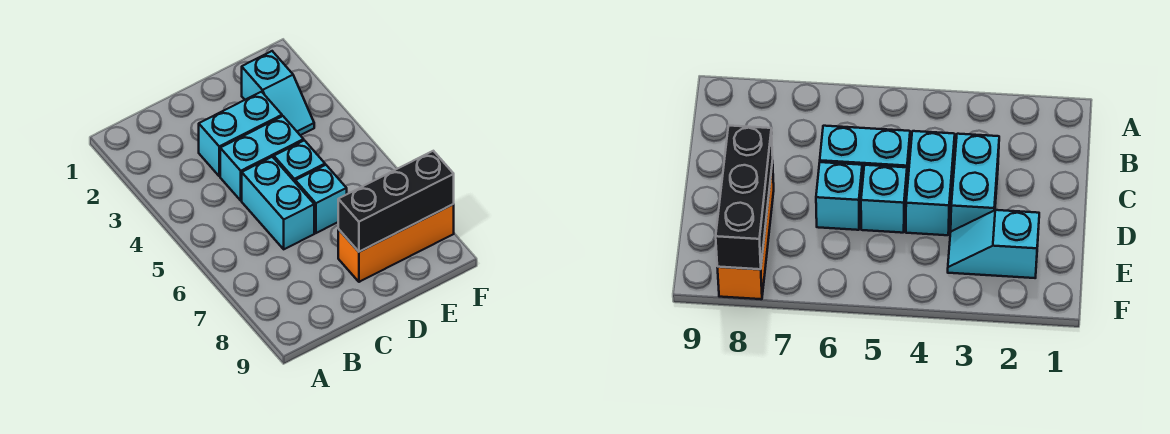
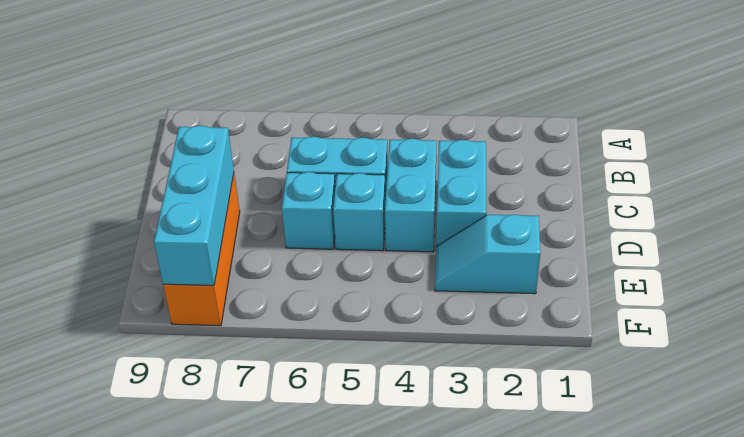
black brick D8:F8 level 2 -> cyan brick D8:F8 level 2

